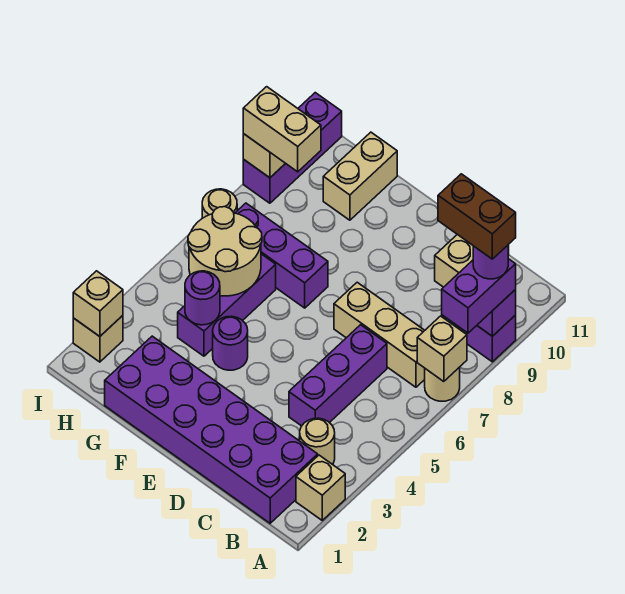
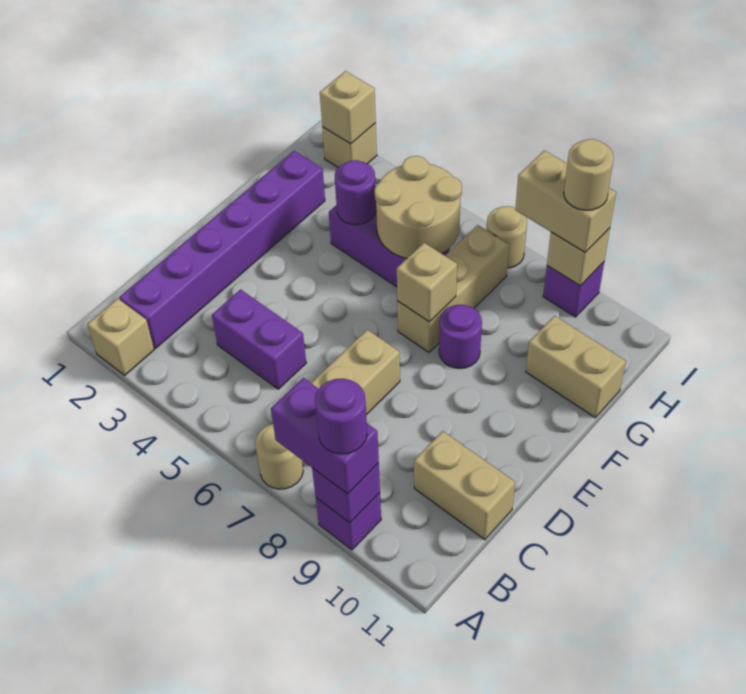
tan brick A7 level 2 -> tan brick F7 level 2
brown brick A9:B9 level 5 -> none
purple brick B1:G2 level 1 -> purple brick B2:G2 level 1
tan round brick B3 level 1 -> tan round brick I9 level 4
purple brick C4:C6 level 1 -> purple brick C4:C5 level 1
purple round brick F4 level 1 -> purple round brick F8 level 1
purple brick F7:H7 level 1 -> tan brick F7:H7 level 1
tan brick H9:I9 level 3 -> tan brick I8:I9 level 3
purple brick I9:I11 level 1 -> purple brick I9 level 1

